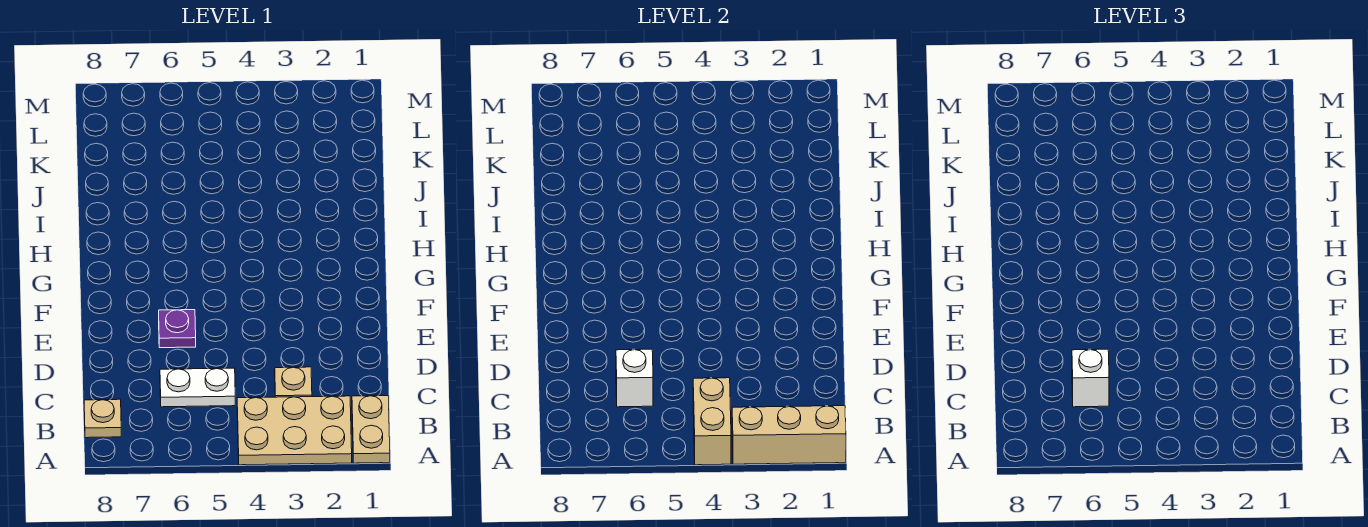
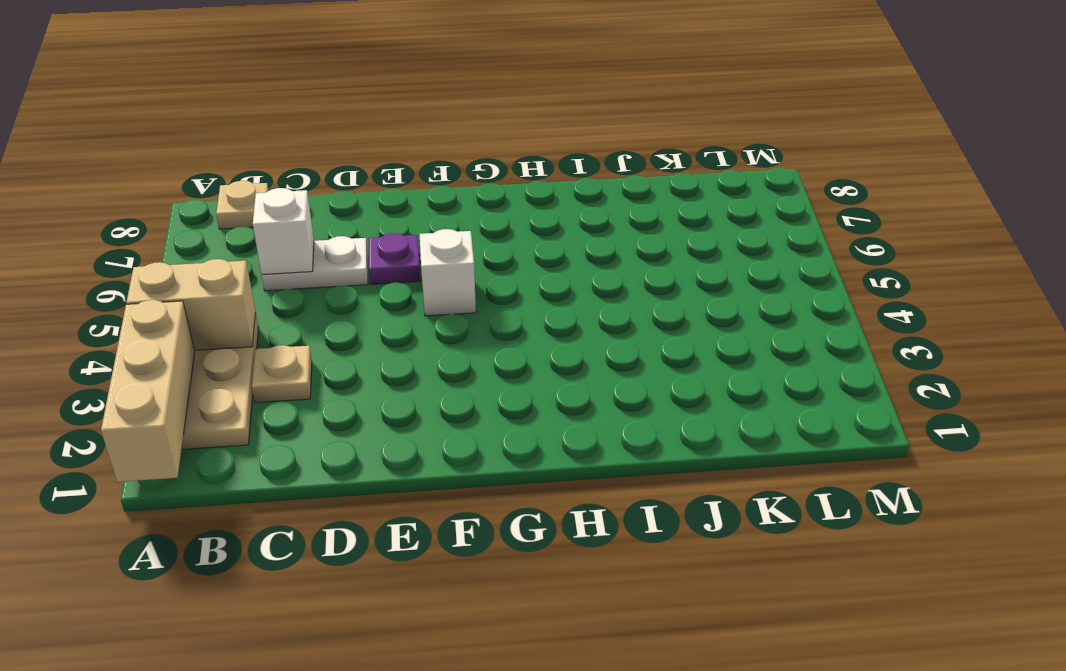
tan plate A1:B1 level 1 -> none
white plate C5:C6 level 1 -> white plate C6:D6 level 1
white brick C6 level 3 -> white brick F5 level 1

